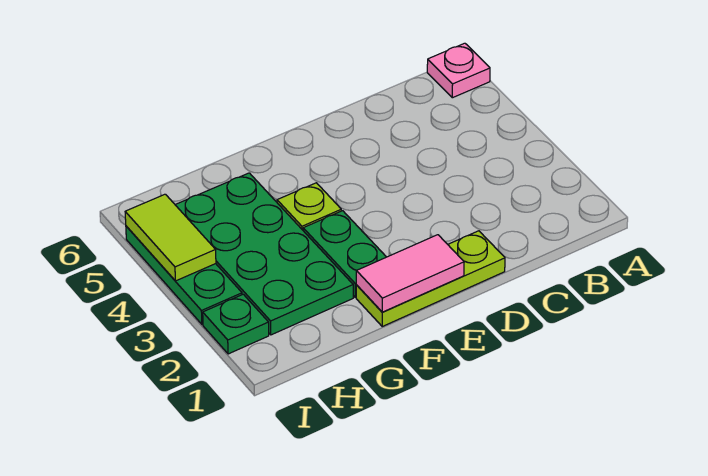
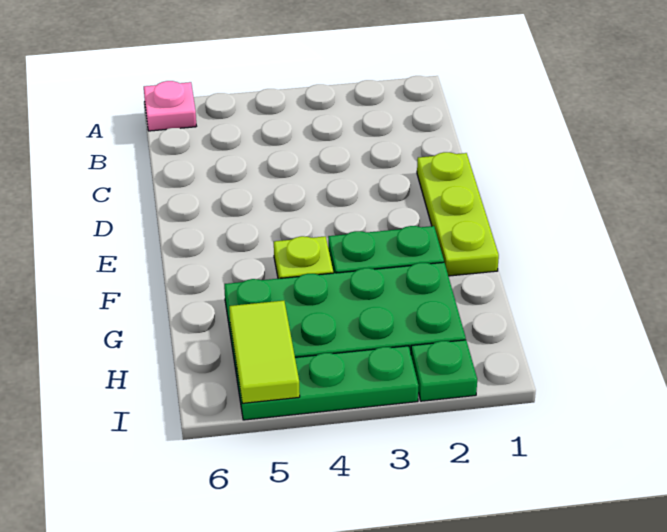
pink tile E1:F1 level 2 -> none
lime tile I4:I5 level 2 -> lime tile H5:I5 level 2

